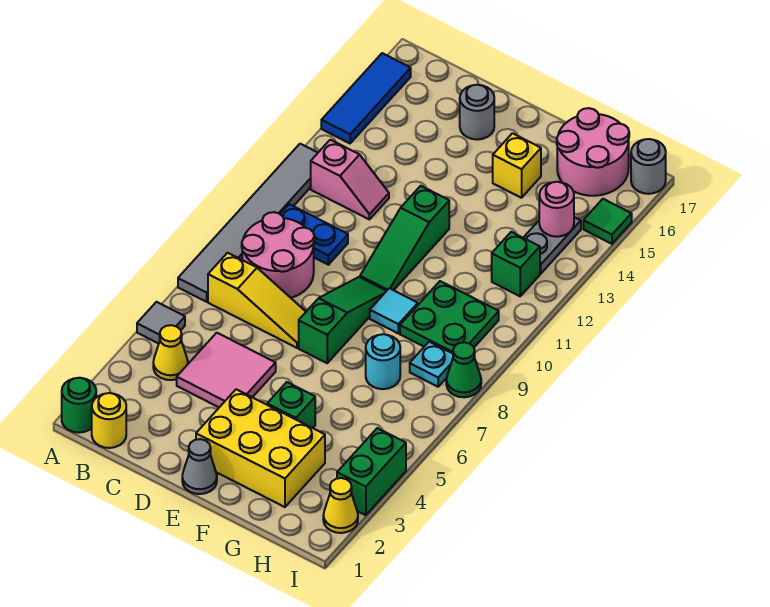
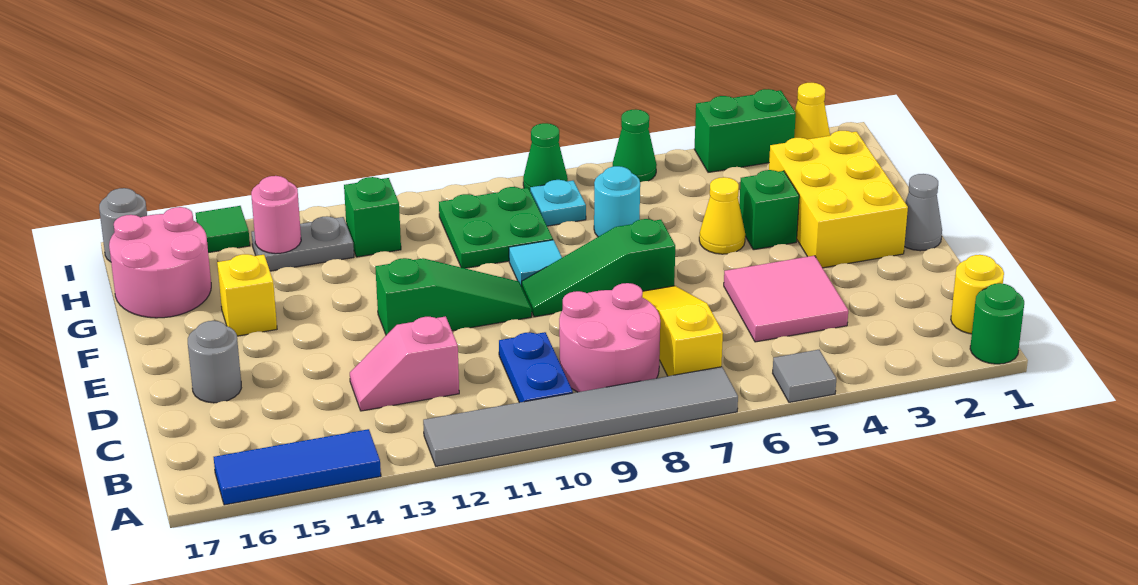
yellow cone B4 level 1 -> yellow cone F5 level 1
pink slope B12:C12 level 1 top B -> pink slope C12:C13 level 1 top 12
none -> green cone I6 level 1

